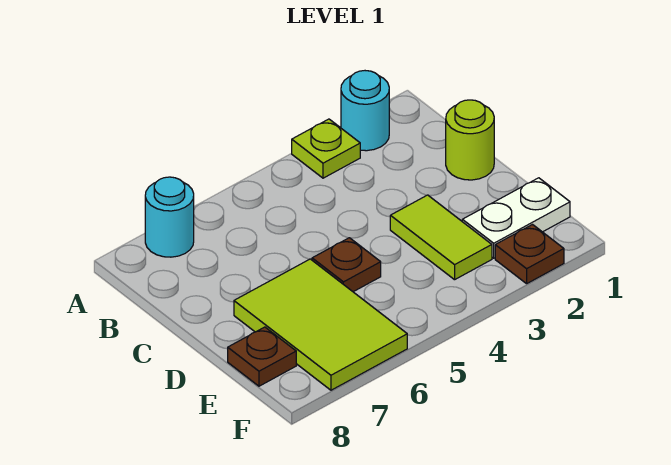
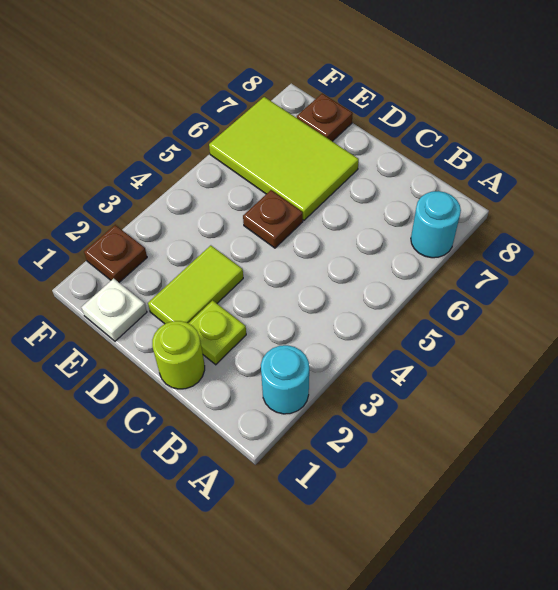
lime plate A3 level 1 -> lime plate C2 level 1
lime tile D3:E3 level 1 -> lime tile D2:D3 level 1
white plate E1:E2 level 1 -> white plate E1 level 1

